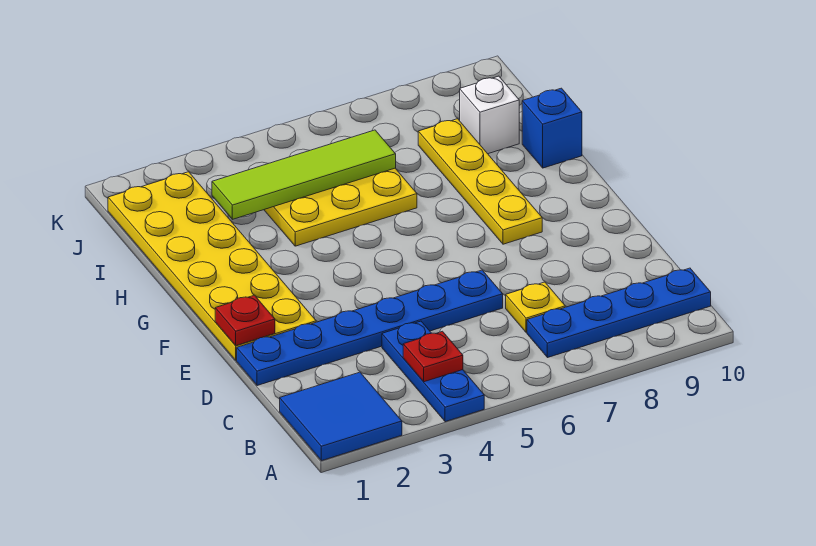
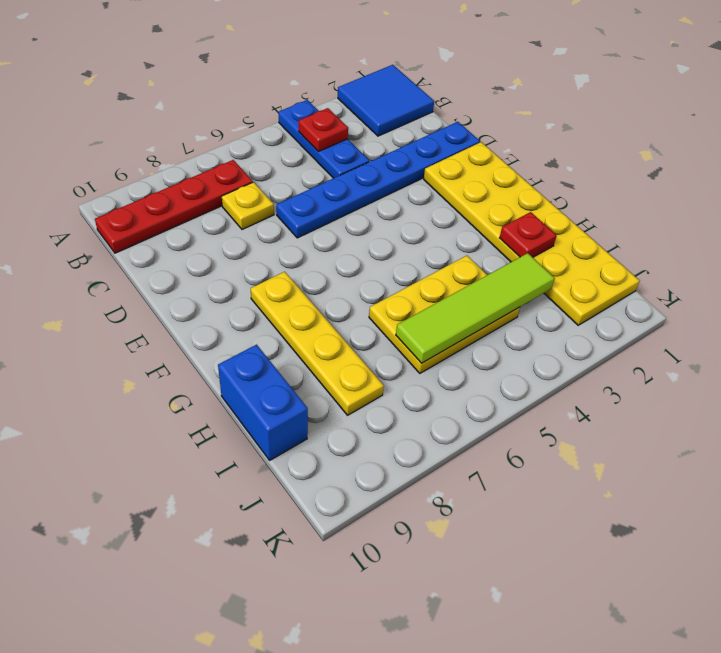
blue plate B7:B10 level 1 -> red plate B7:B10 level 1
red plate E1 level 2 -> red plate H2 level 2
blue brick H10 level 1 -> blue brick H10:I10 level 1
white brick I9 level 1 -> none

